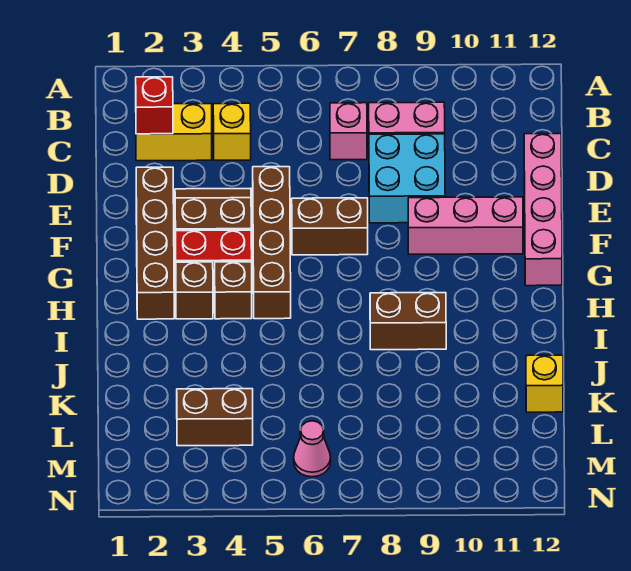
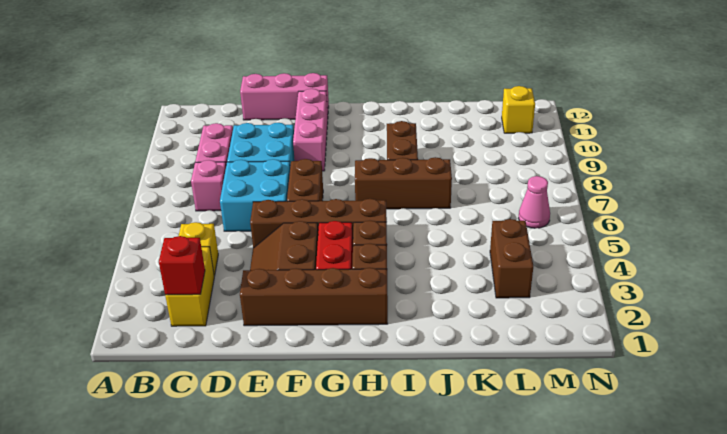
none -> cyan brick D6:E7 level 1
pink brick D12:G12 level 1 -> pink brick D12:F12 level 1
none -> brown brick H7:J7 level 1
yellow brick K12 level 1 -> yellow brick M11 level 1

